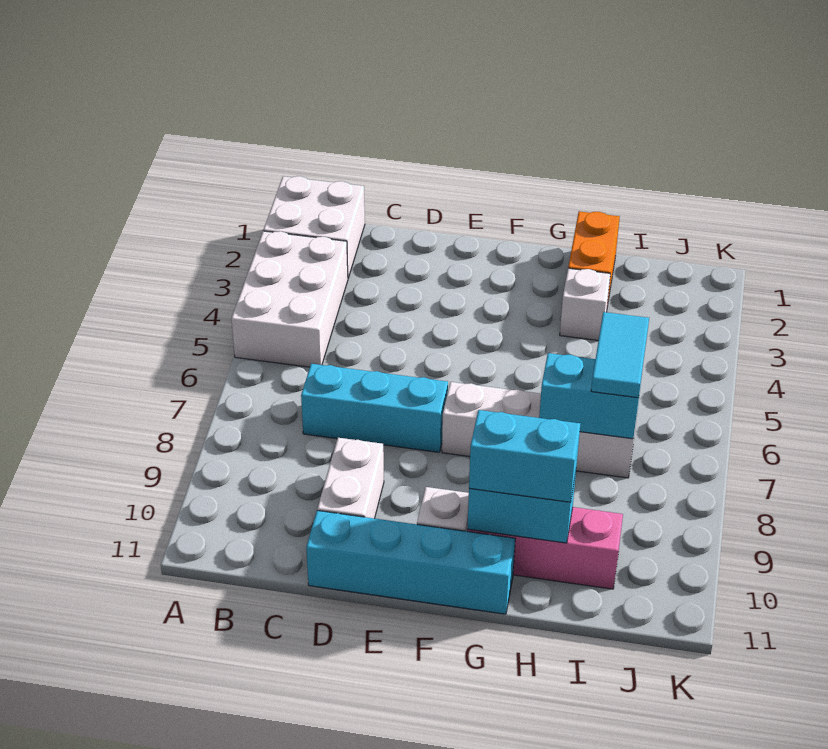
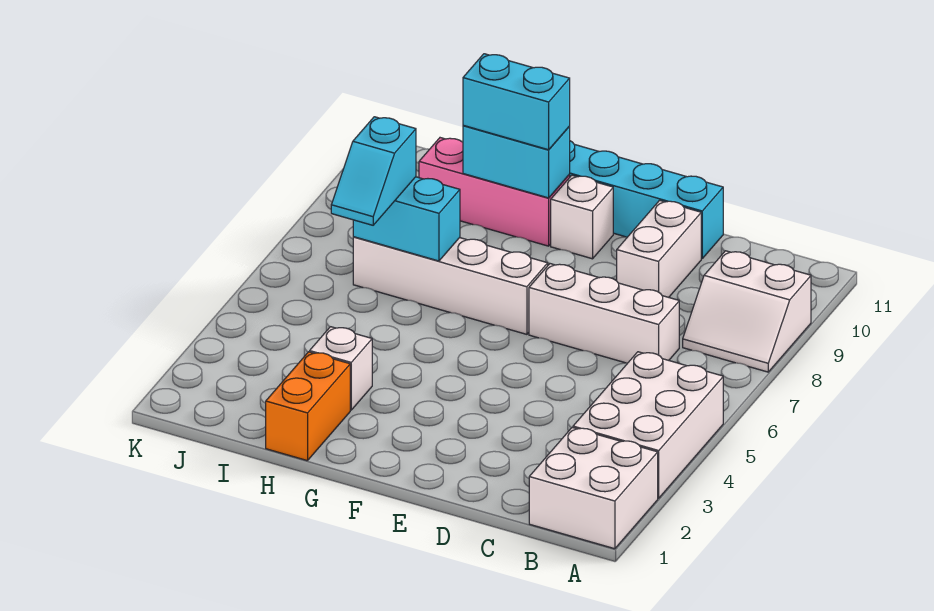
none -> white slope A8:B9 level 1 top 9
cyan brick C7:E7 level 1 -> white brick C7:E7 level 1
cyan tile I6:I7 level 3 -> cyan slope I6:I7 level 3 top 7

